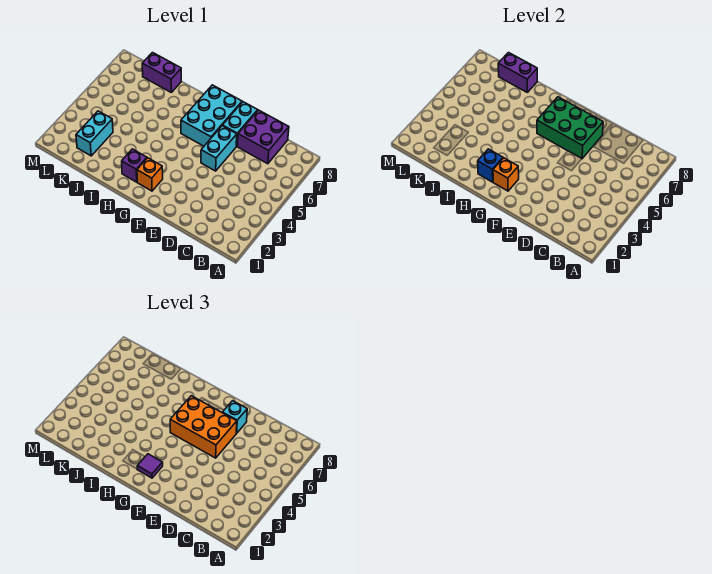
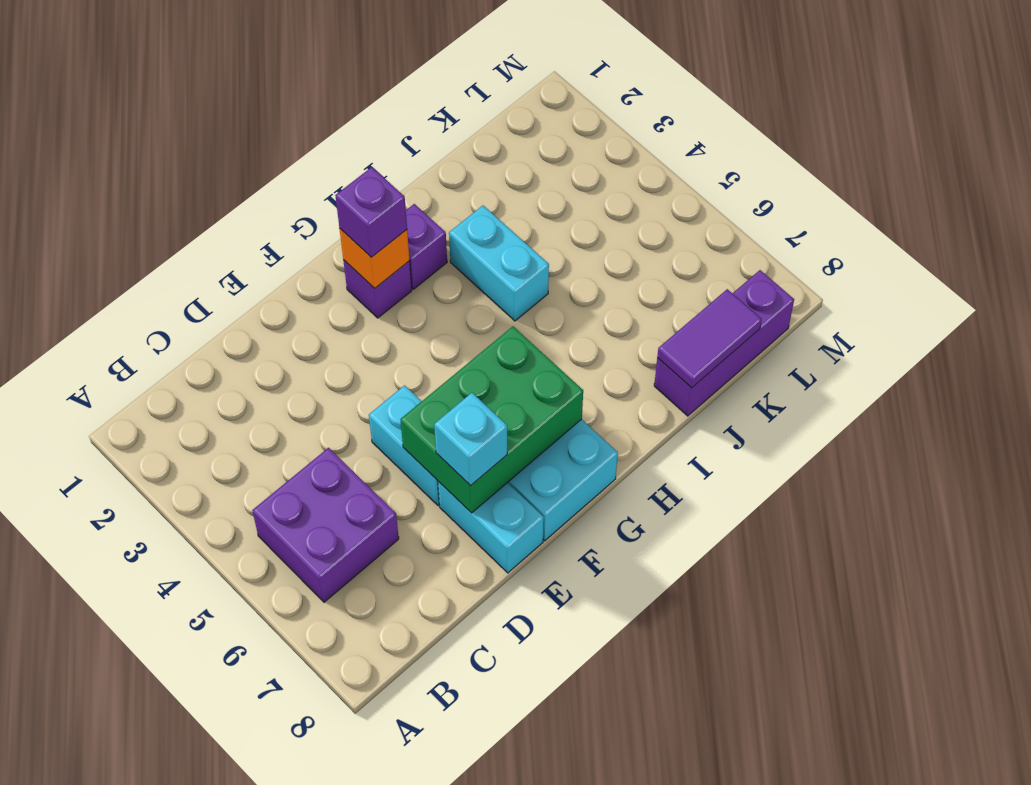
purple brick C7:D8 level 1 -> purple brick B5:C6 level 1
orange brick E5:G6 level 3 -> none
orange brick G2 level 1 -> purple brick G2 level 1
purple tile G2 level 3 -> purple brick G2 level 3
blue brick H2 level 2 -> none
purple brick J8:K8 level 1 -> purple brick J8:L8 level 1
purple brick J8:K8 level 2 -> purple tile J8:K8 level 2
cyan brick K2:K3 level 1 -> cyan brick I3:I4 level 1

